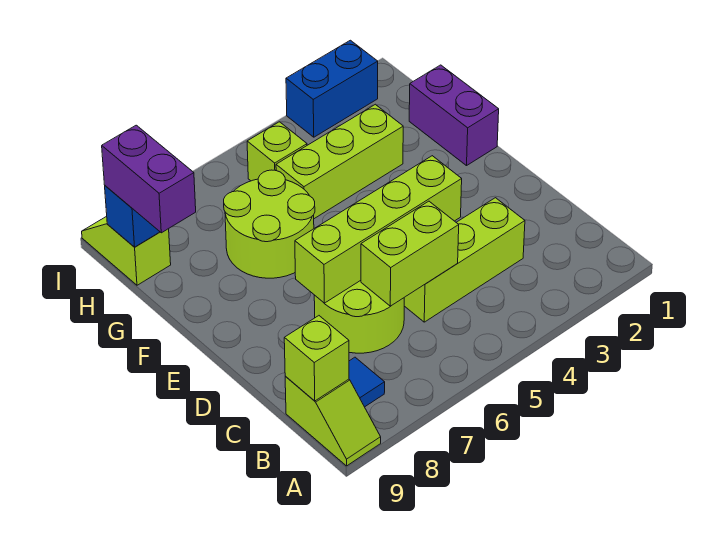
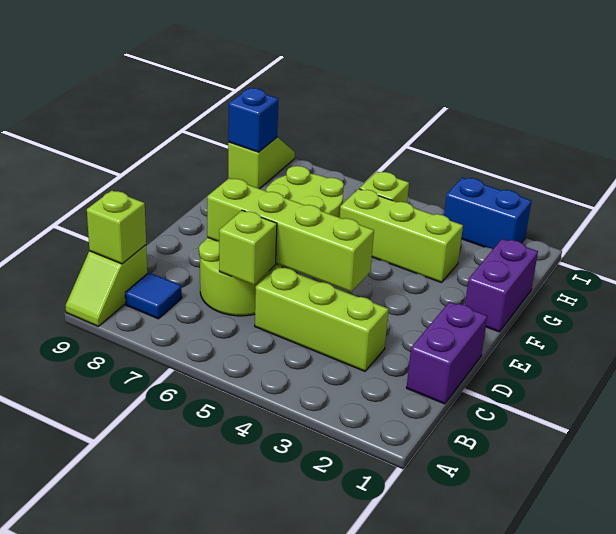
lime brick C5:C6 level 2 -> lime brick C6 level 2
purple brick G9:H9 level 3 -> purple brick C1:D1 level 1

